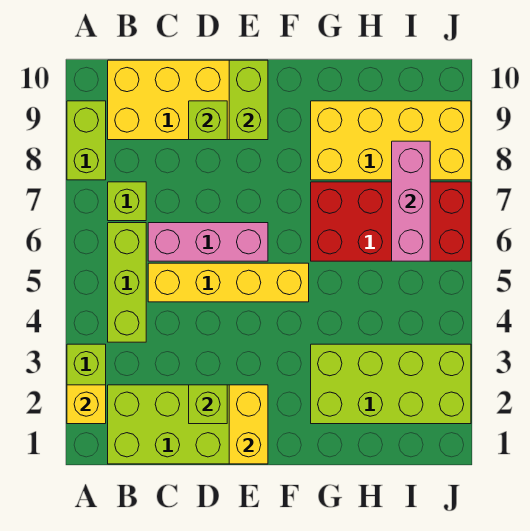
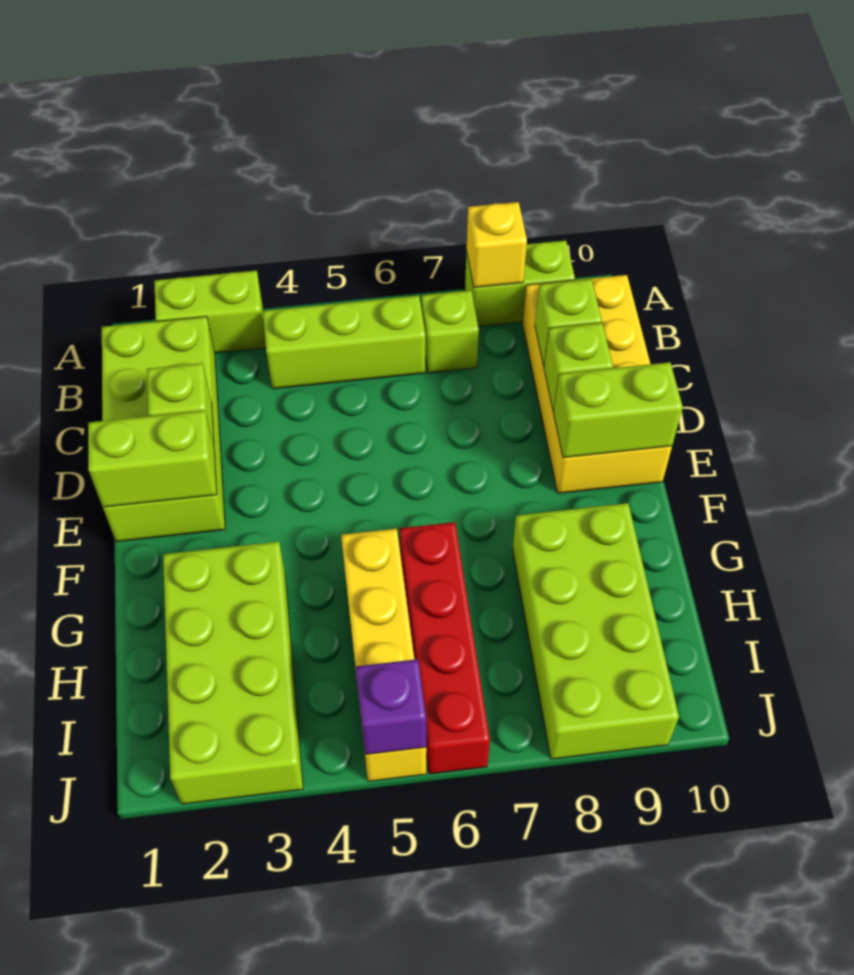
yellow brick A2 level 2 -> yellow brick A8 level 2
yellow brick C5:F5 level 1 -> yellow brick G5:J5 level 1
pink brick C6:E6 level 1 -> none
none -> lime brick C9 level 2
yellow brick E1:E2 level 2 -> lime brick E1:E2 level 2
red brick G6:J7 level 1 -> red brick G6:J6 level 1
yellow brick G8:J9 level 1 -> lime brick G8:J9 level 1
pink brick I6:I8 level 2 -> none
none -> purple brick J5 level 2

